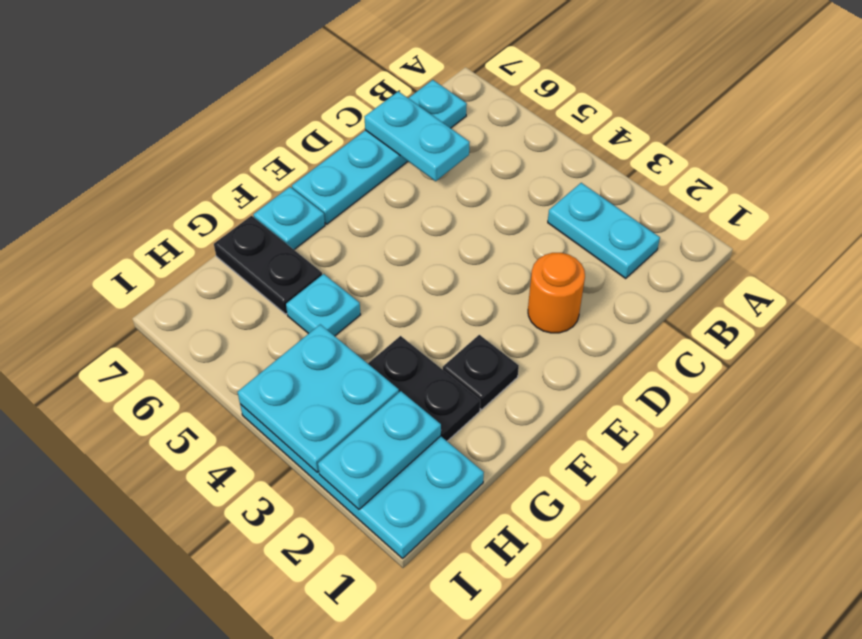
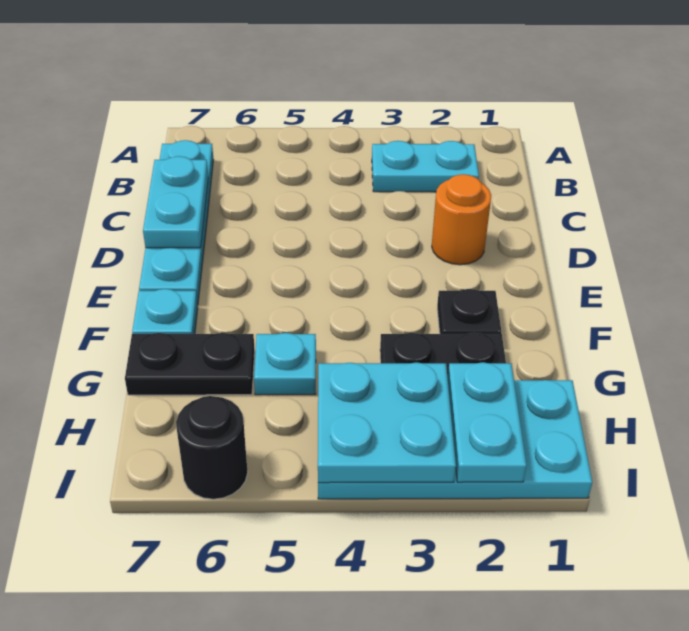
cyan plate C6:C7 level 2 -> cyan plate C7:D7 level 2
none -> black round brick I6 level 1

